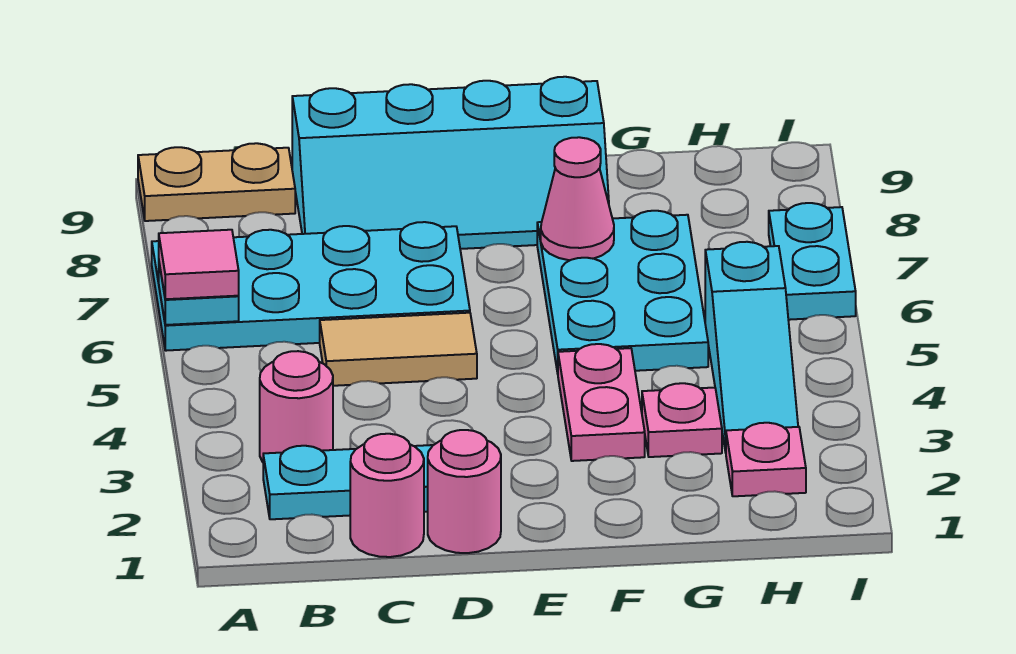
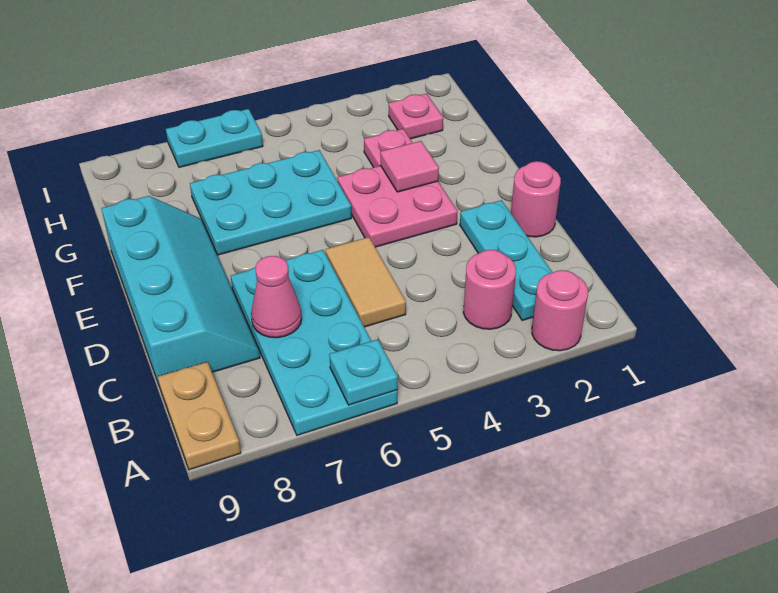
pink tile A6 level 3 -> pink tile F3 level 2
pink round brick C1 level 1 -> pink round brick A2 level 1
pink plate F3:F4 level 1 -> pink plate E3:F4 level 1
pink cone F7 level 2 -> pink cone C7 level 2
cyan slope H3:H5 level 1 top 5 -> none

